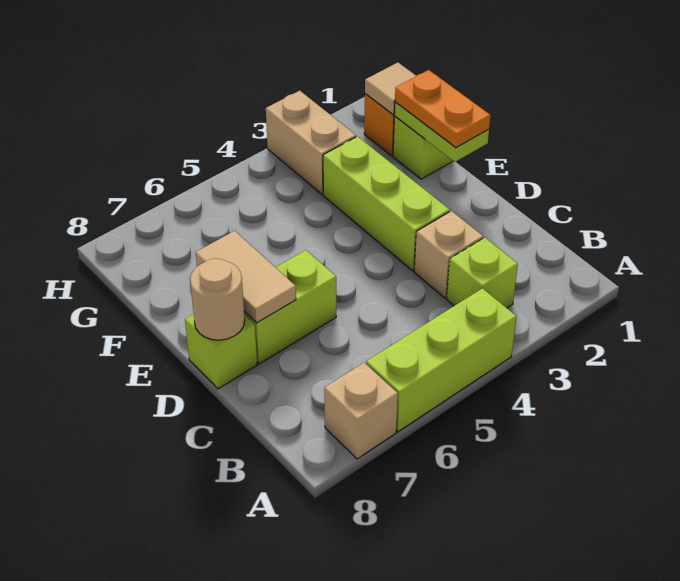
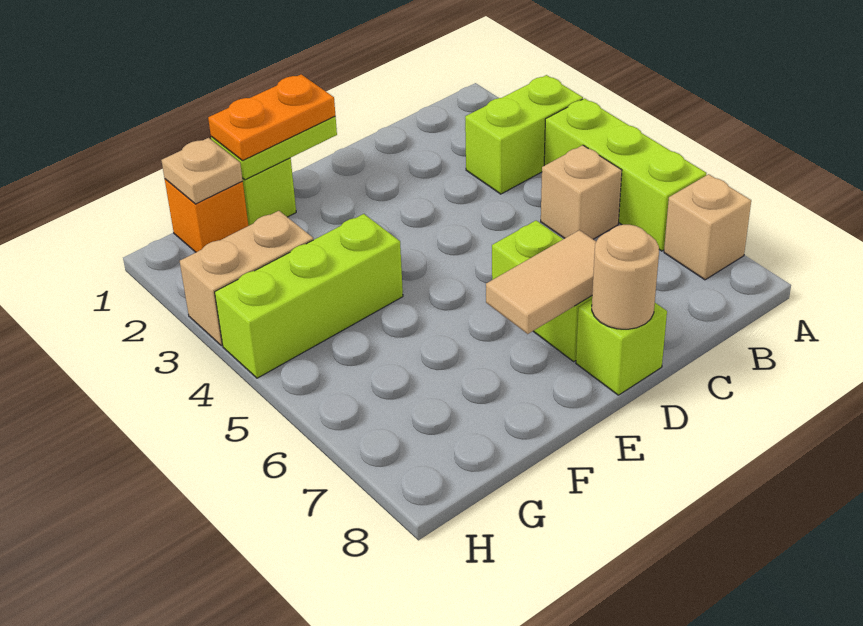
lime brick B3 level 1 -> lime brick A3:B3 level 1
tan brick C3 level 1 -> tan brick B5 level 1
lime brick D3:F3 level 1 -> lime brick F4:H4 level 1
tan tile G1 level 2 -> tan plate G1 level 2

